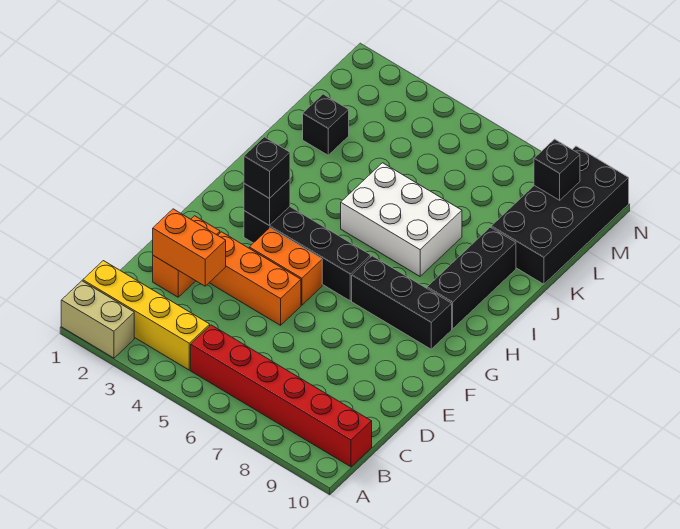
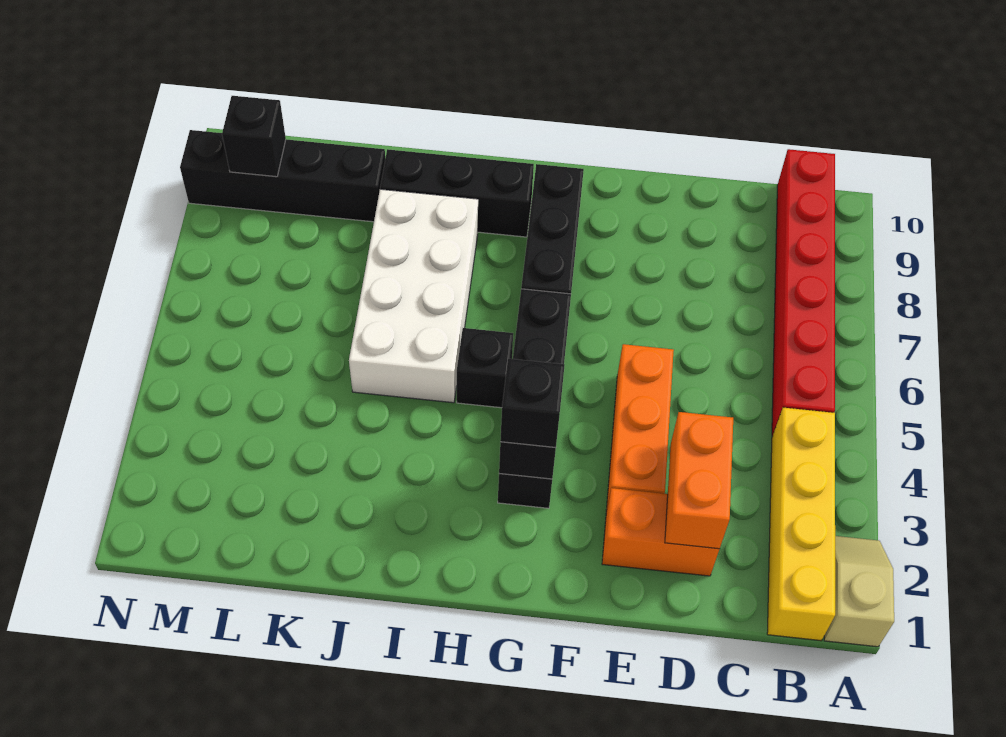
tan brick A1:A2 level 1 -> tan slope A1:A2 level 1 top 1
orange brick F4:F5 level 1 -> none
white brick I5:J7 level 1 -> white brick I5:J8 level 1
black brick K2 level 1 -> black brick H5 level 1
black brick K9:N10 level 1 -> black brick K9:N9 level 1

